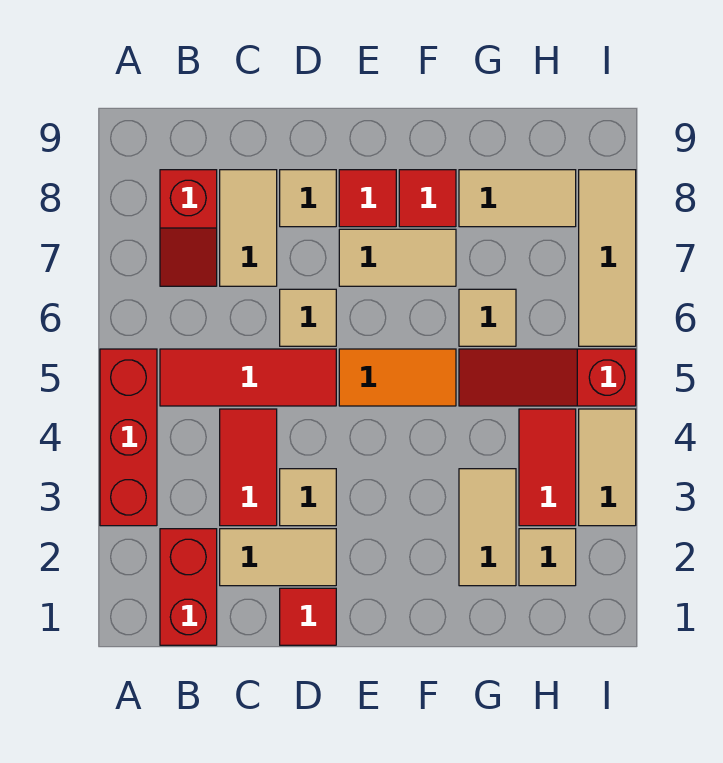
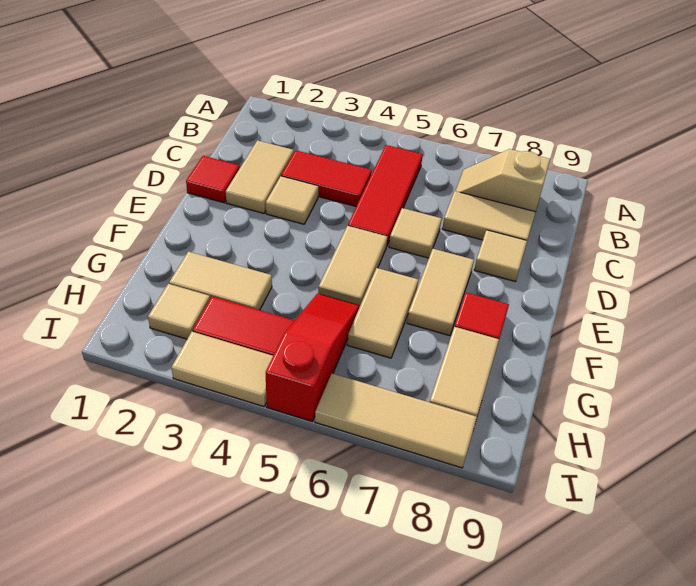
red brick A3:A5 level 1 -> none
red brick B1:B2 level 1 -> none
red slope B7:B8 level 1 top 8 -> tan slope B7:B8 level 1 top 8
orange tile E5:F5 level 1 -> tan tile E5:F5 level 1
red tile E8 level 1 -> none
tan tile G6 level 1 -> tan tile F6:G6 level 1

